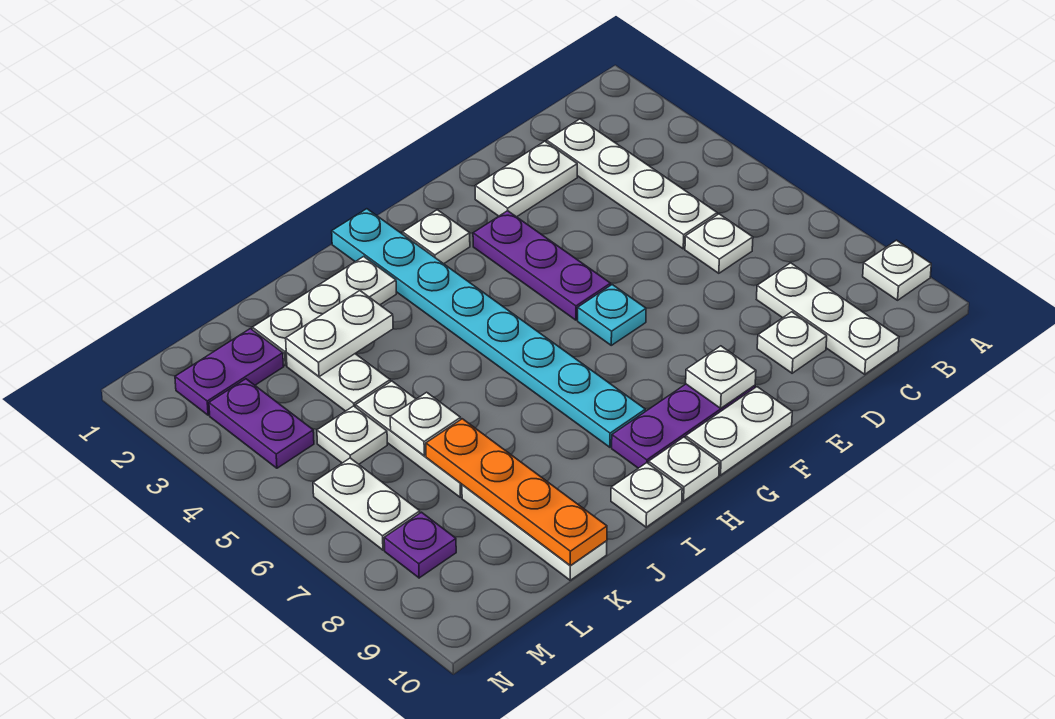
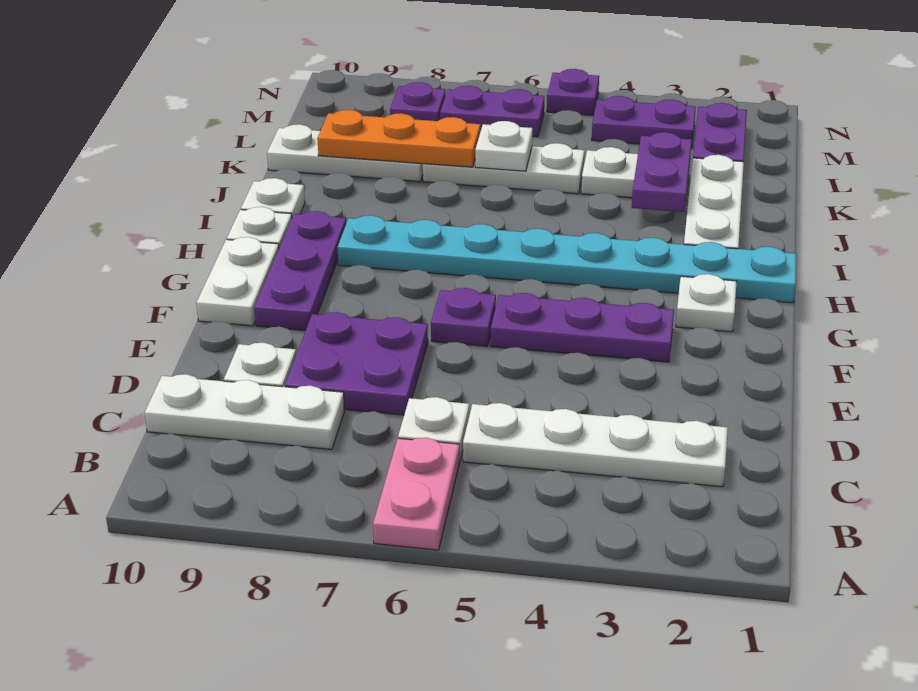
none -> pink plate A6:B6 level 1
white plate A9 level 1 -> none
white plate D2:E2 level 1 -> none
none -> purple plate D7:E8 level 1
cyan plate F6 level 1 -> purple plate F6 level 1
white plate F9 level 2 -> none
white plate J3:K3 level 2 -> purple plate J3:K3 level 2
orange plate K7:K10 level 2 -> orange plate K7:K9 level 2
white plate L5 level 1 -> none
white plate M6:M7 level 1 -> purple plate M6:M7 level 1
none -> purple plate N5 level 1

